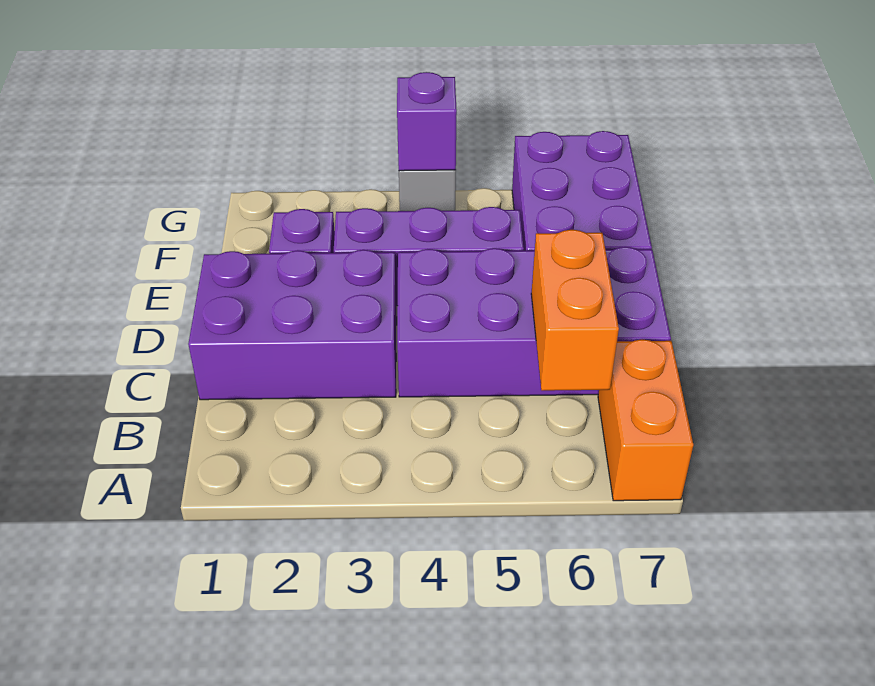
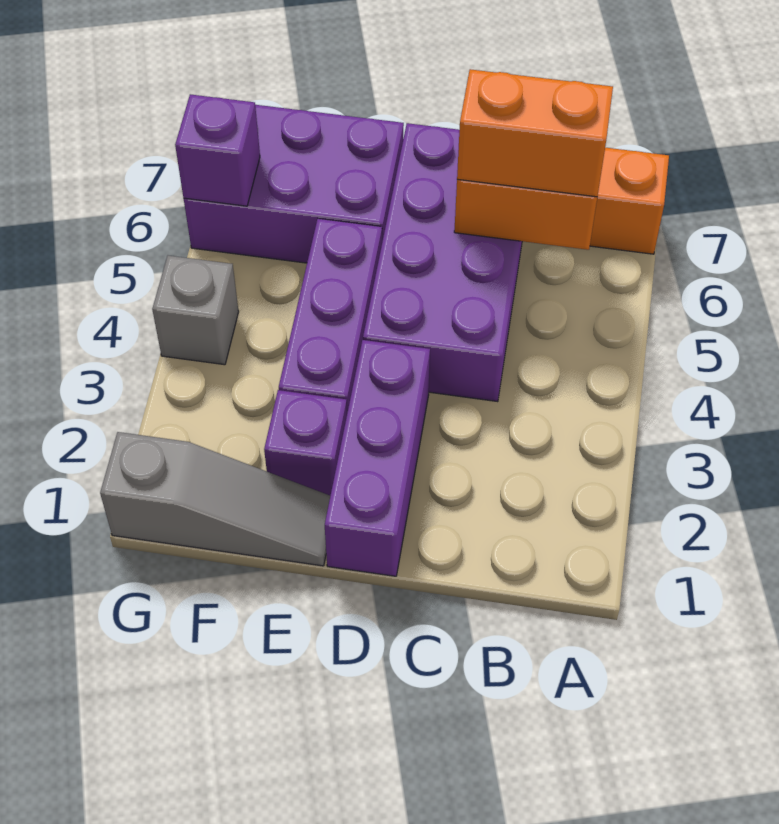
none -> orange brick B6:C6 level 3
purple brick C1:D3 level 1 -> purple brick D1:D3 level 1
none -> grey slope E1:G1 level 1 top G
purple brick G4 level 2 -> purple brick G6 level 2

